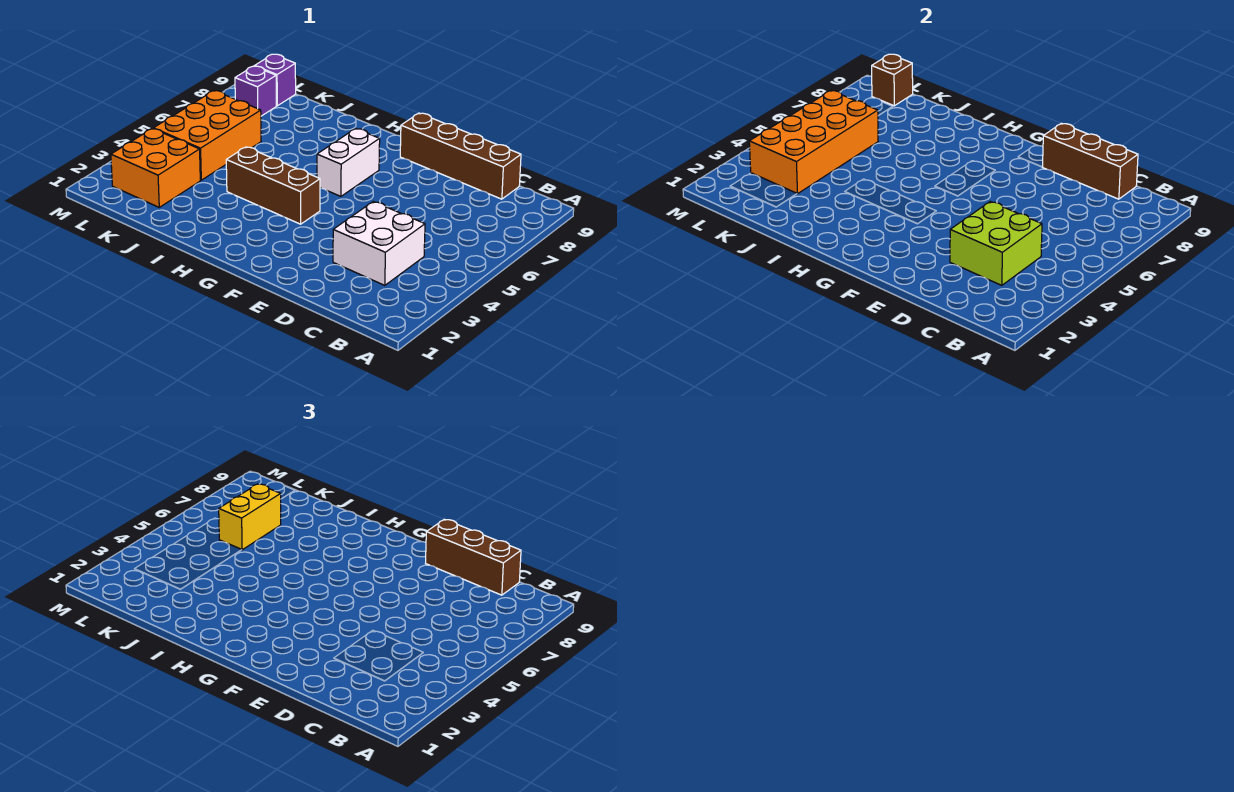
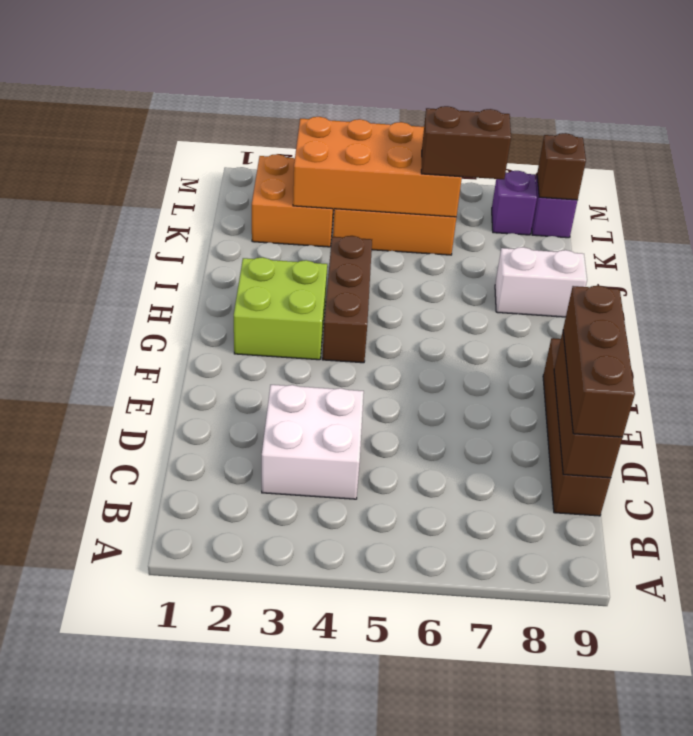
lime brick C3:D4 level 2 -> lime brick G2:H3 level 1
white brick G6:G7 level 1 -> white brick I8:I9 level 1
yellow brick K6:K7 level 3 -> brown brick K6:K7 level 3

